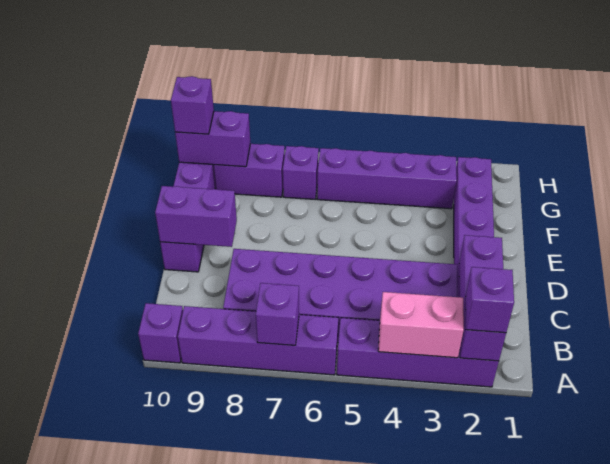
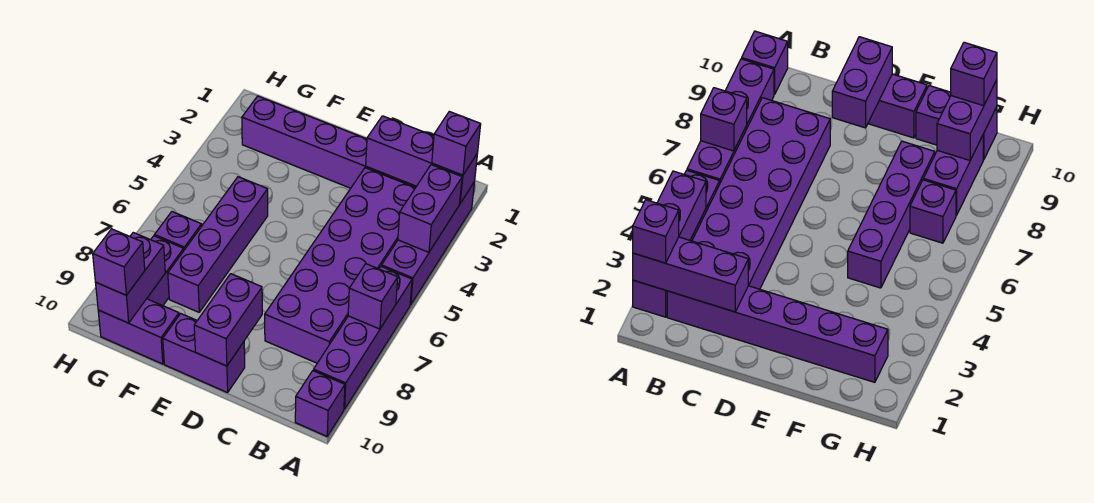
pink brick A3:A4 level 2 -> purple brick A3:A4 level 2
purple brick G3:G6 level 1 -> purple brick F5:F8 level 1

